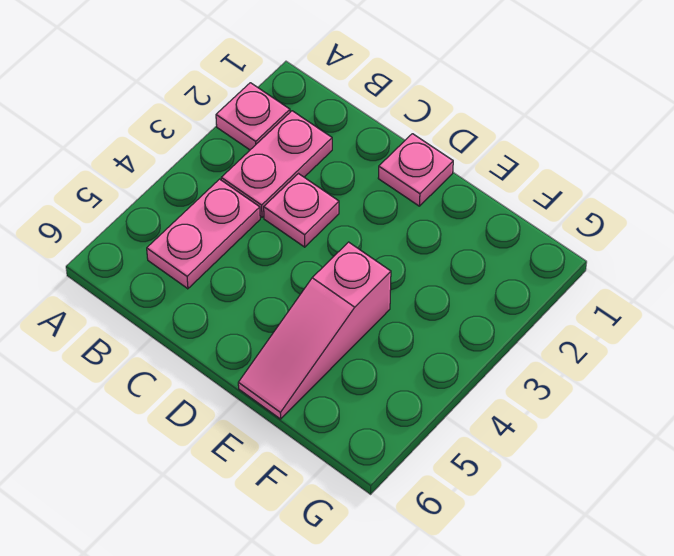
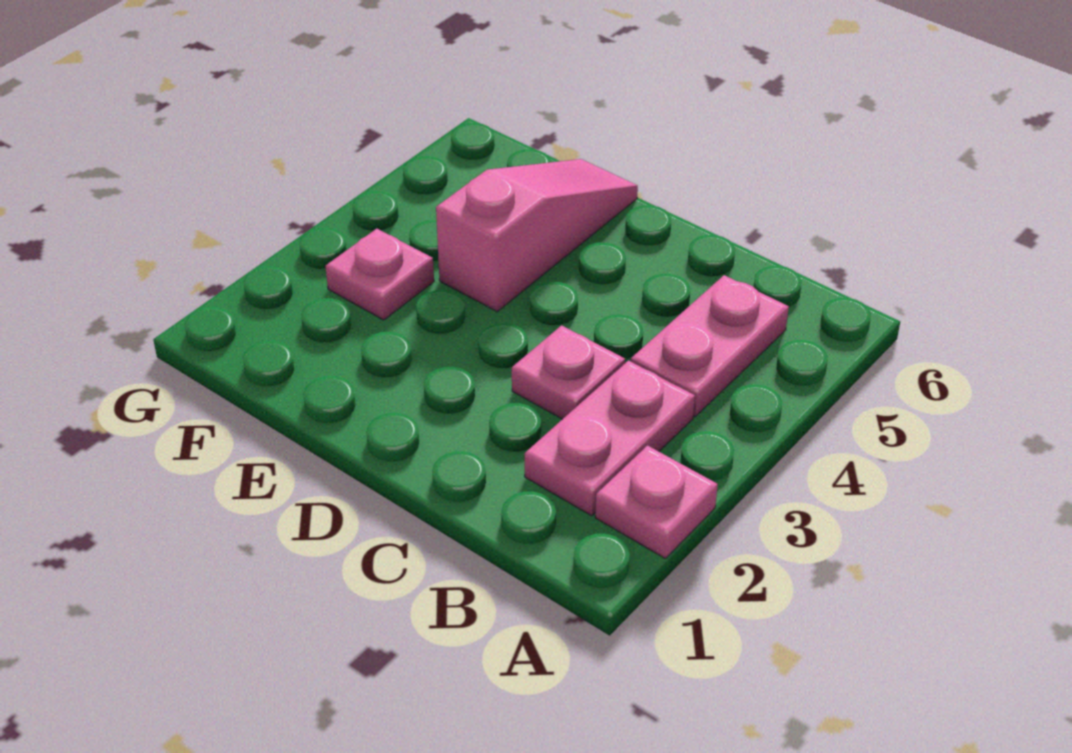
pink plate D1 level 1 -> pink plate F3 level 1

